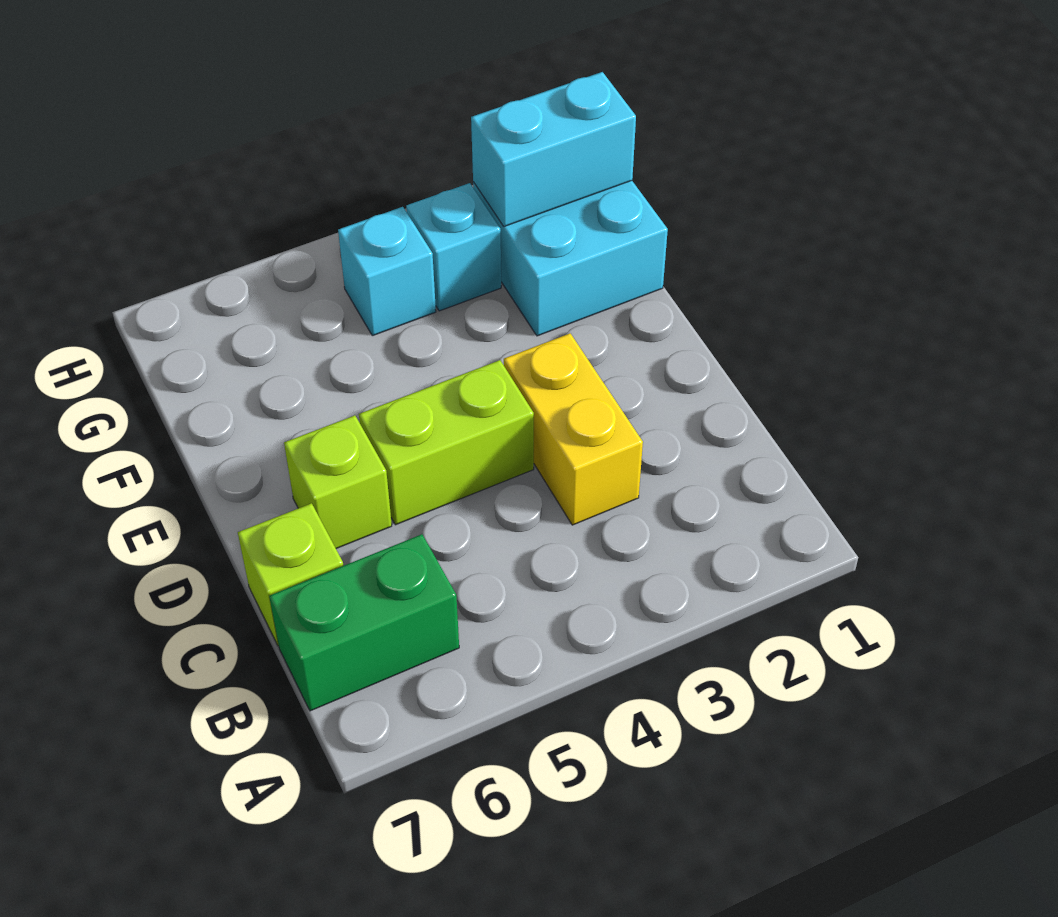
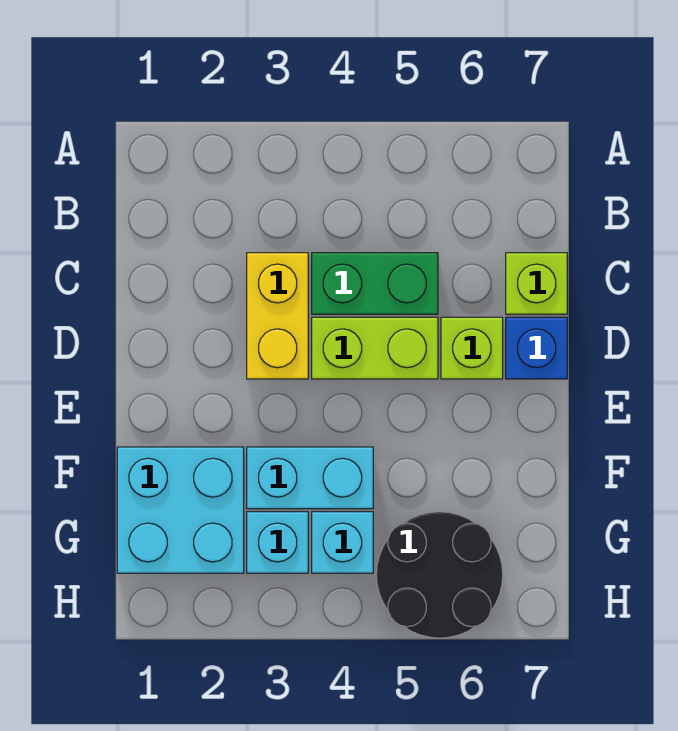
green brick B6:B7 level 1 -> green brick C4:C5 level 1
none -> blue brick D7 level 1
cyan brick G1:G2 level 2 -> cyan brick F3:F4 level 1
none -> black round brick G5:H6 level 1

